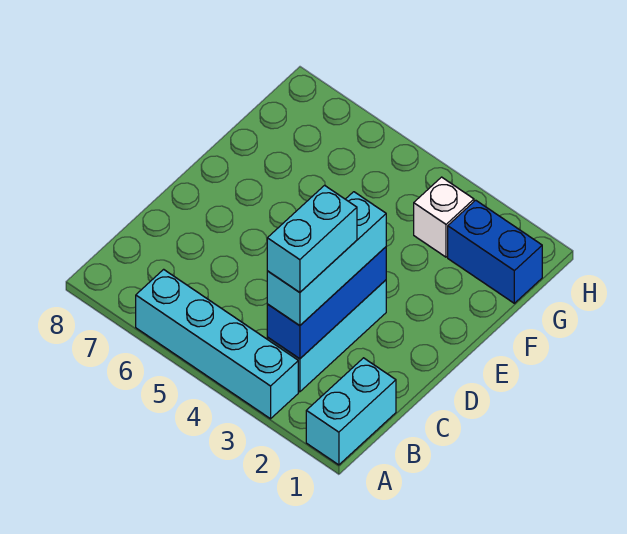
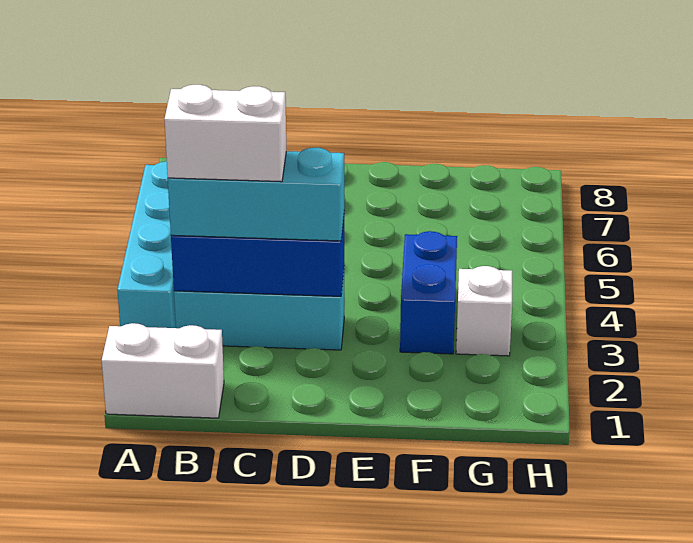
cyan brick A1:B1 level 1 -> white brick A1:B1 level 1
cyan brick B3:C3 level 4 -> white brick B3:C3 level 4
blue brick G1:G2 level 1 -> blue brick F3:F4 level 1

